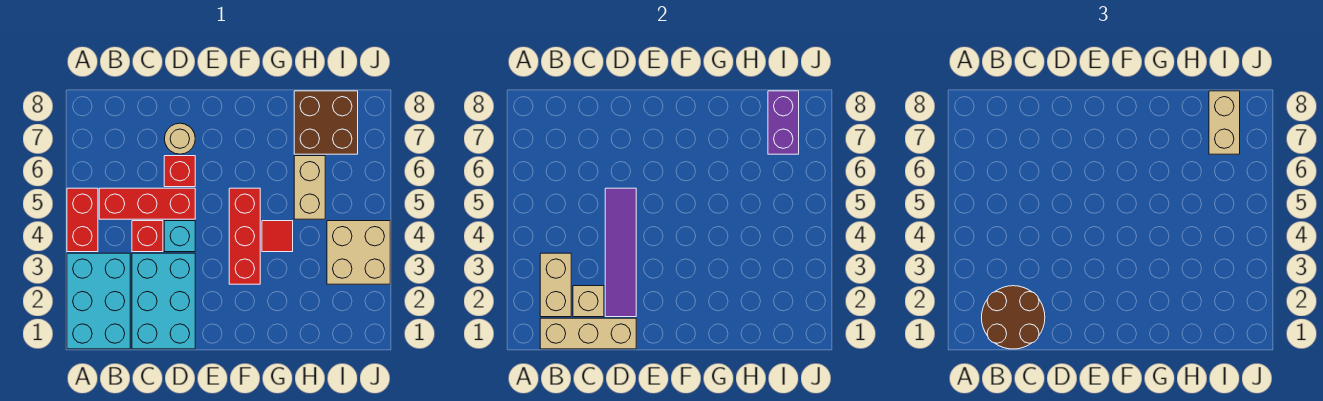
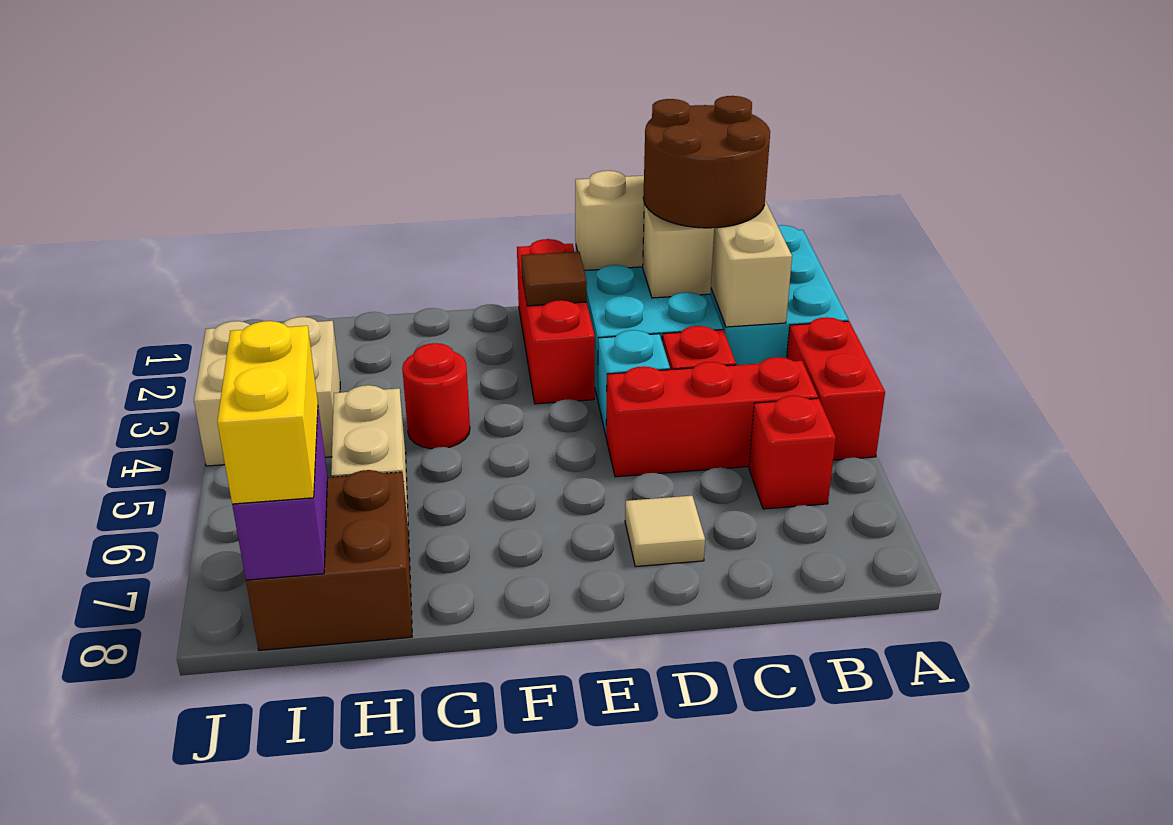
purple tile D2:D5 level 2 -> none
red brick D6 level 1 -> red brick B6 level 1
tan round brick D7 level 1 -> tan tile D7 level 1
none -> brown tile E2 level 2
red brick F3:F5 level 1 -> red brick E1:E3 level 1
red tile G4 level 1 -> red round brick G4 level 1
tan brick I7:I8 level 3 -> yellow brick I7:I8 level 3

